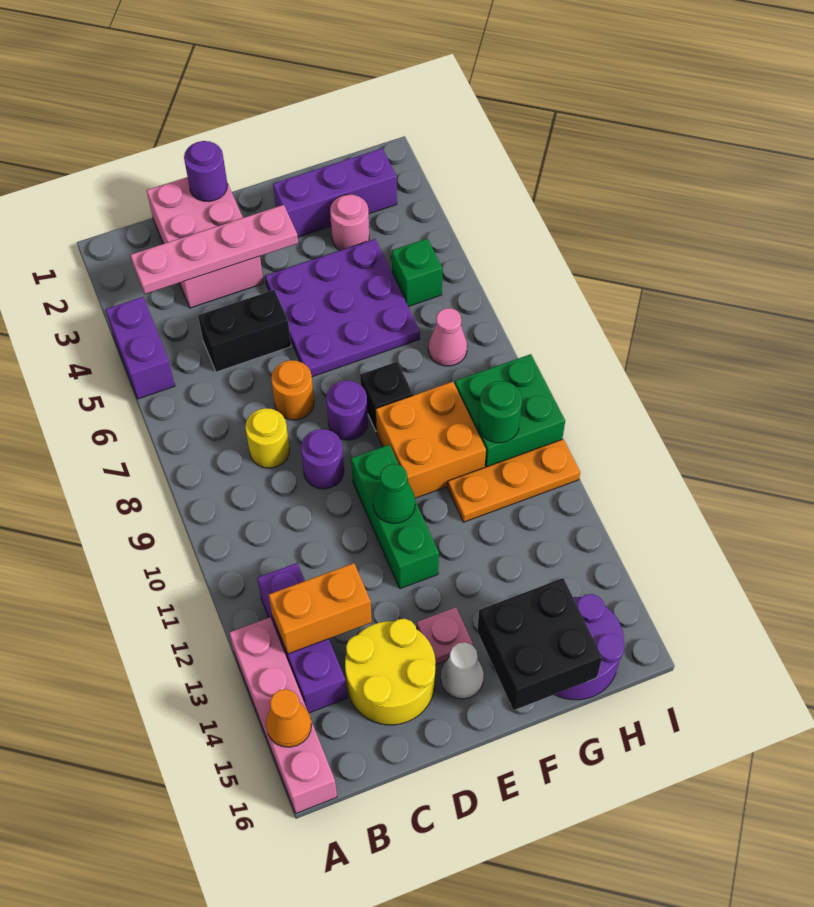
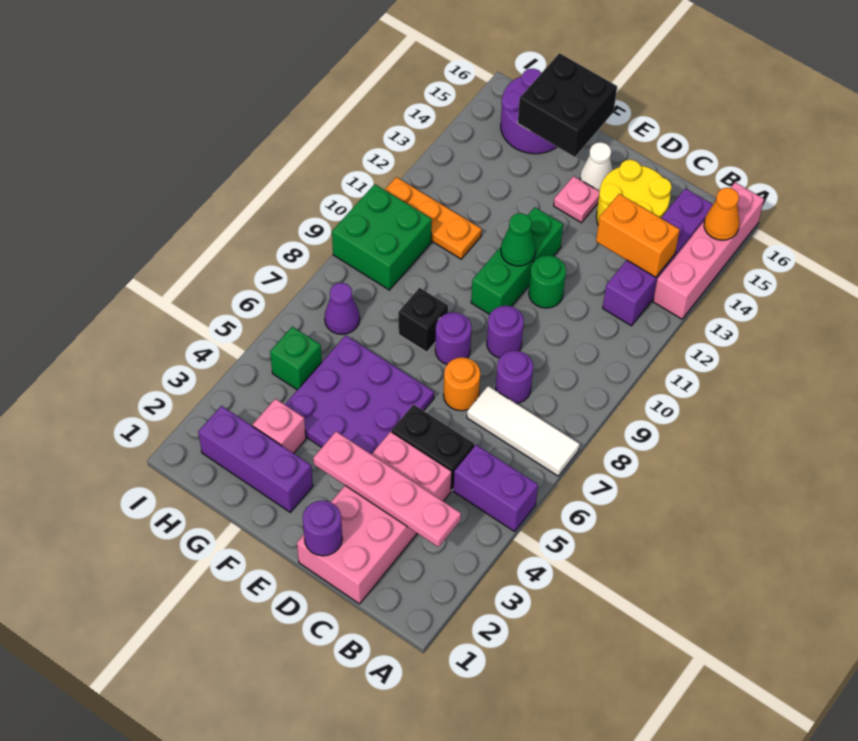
purple brick A4:A5 level 1 -> purple brick A5:B5 level 1
none -> white tile A7:C7 level 1
purple brick B12:B14 level 1 -> purple brick B12:B15 level 1
pink brick C1:D3 level 1 -> pink brick C1:D4 level 1
yellow round brick C8 level 1 -> purple round brick C8 level 1
orange brick F9:G10 level 1 -> none
pink round brick G3 level 1 -> pink brick G3 level 1
pink cone H7 level 1 -> purple cone H7 level 1
green round brick H10 level 2 -> green round brick D11 level 1

